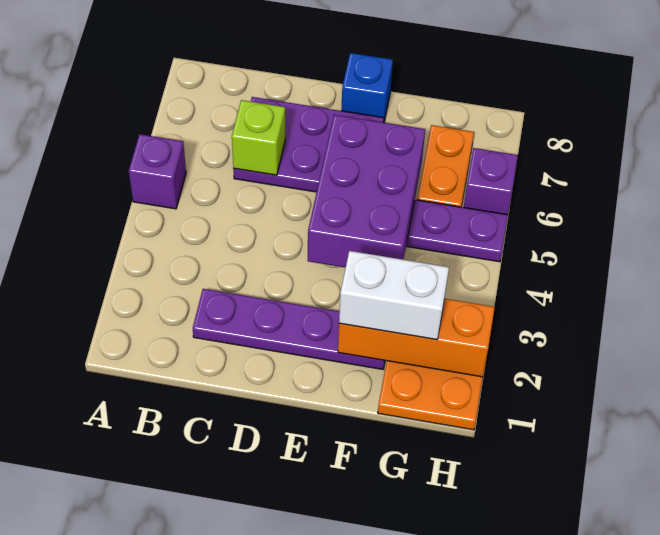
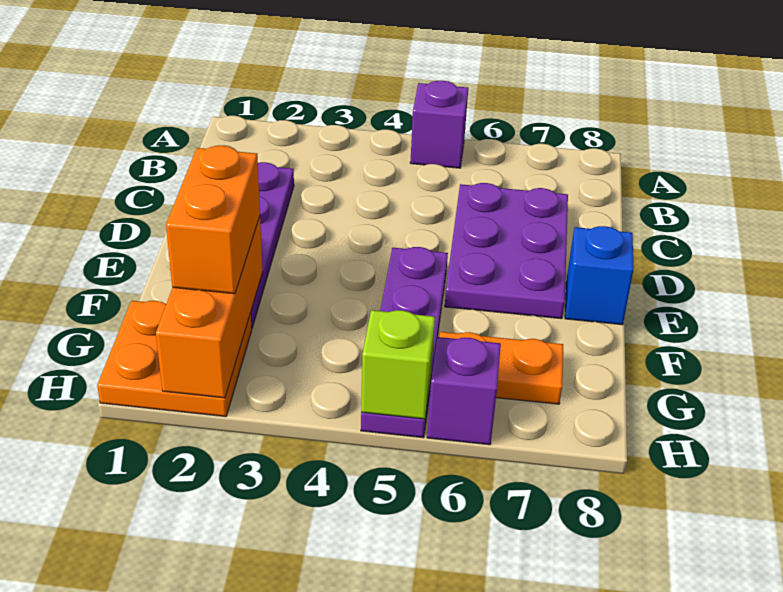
lime brick C6 level 2 -> lime brick H5 level 2
purple brick E4:F6 level 2 -> none
white brick F2:G2 level 3 -> orange brick F2:G2 level 3

